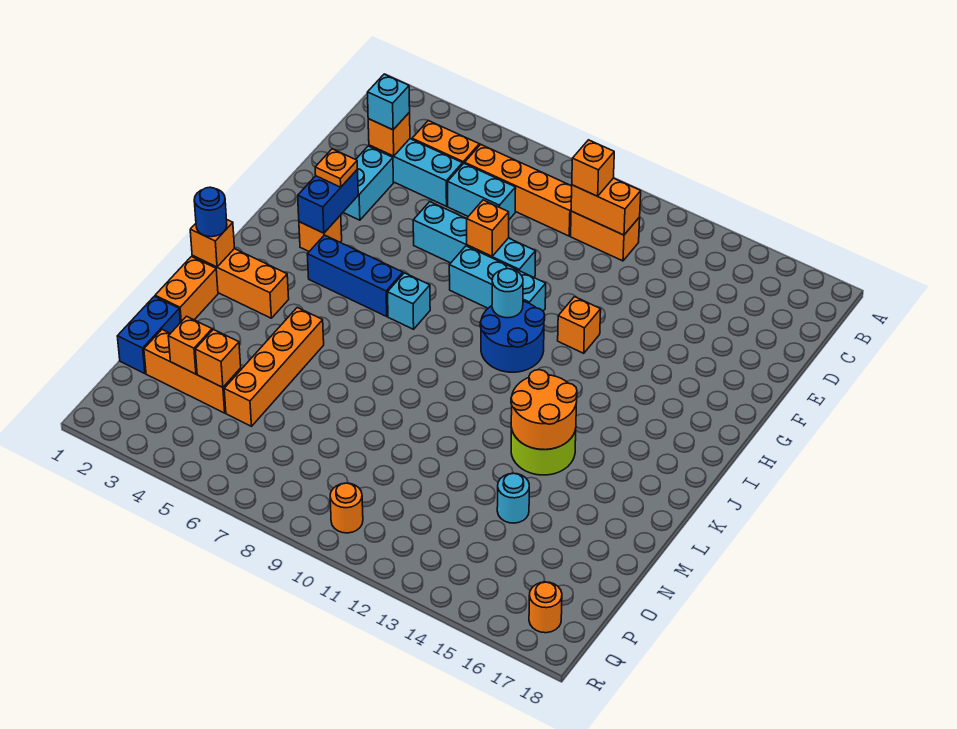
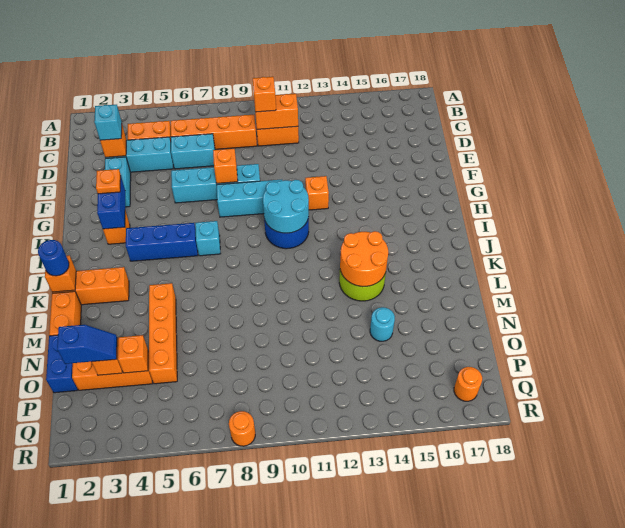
cyan round brick H10 level 2 -> cyan round brick H10:I11 level 2
none -> blue slope O2:O3 level 3 top 2
orange round brick Q10 level 1 -> orange round brick R8 level 1

